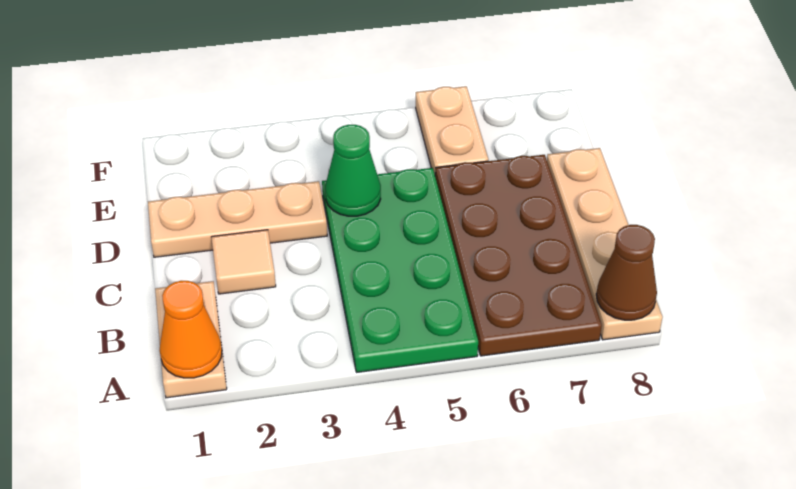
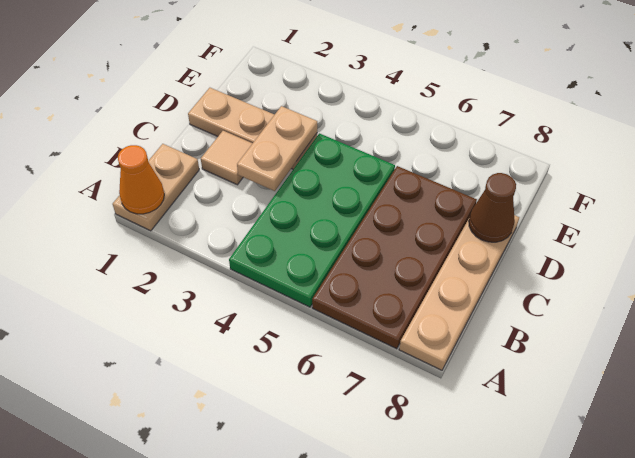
brown cone A8 level 2 -> brown cone D8 level 2
green cone D4 level 2 -> none
tan plate E6:F6 level 1 -> tan plate C3:D3 level 2

